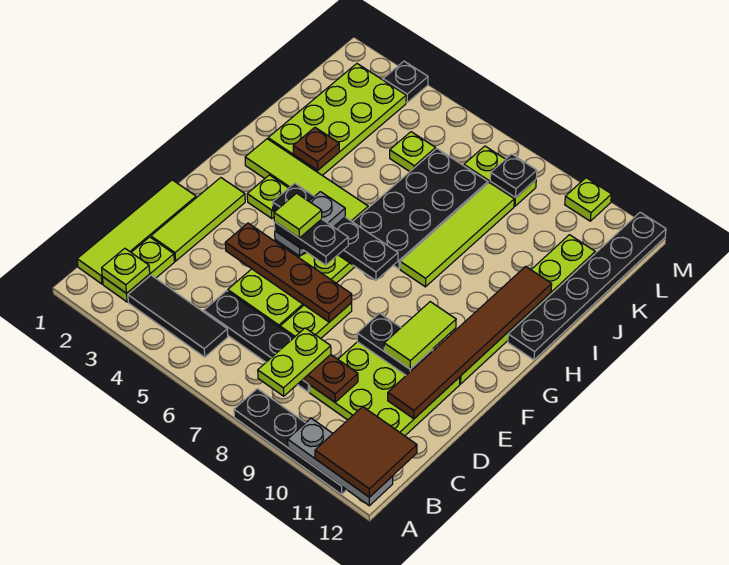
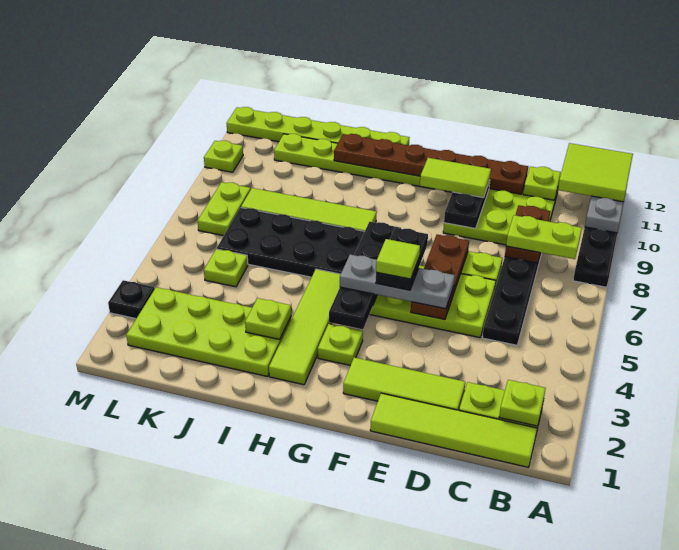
brown tile A11:B12 level 3 -> lime tile A11:B12 level 3
black tile B3:B5 level 1 -> none
none -> lime plate C11 level 2
brown tile D11:I11 level 2 -> brown plate D11:I11 level 2
brown plate E4:E7 level 2 -> brown plate E5:E7 level 2
grey plate F5:G5 level 3 -> grey plate E5:G5 level 3
black plate H12:M12 level 1 -> lime plate H12:M12 level 1
brown plate I3 level 2 -> lime plate I3 level 2
black plate L8 level 2 -> none

